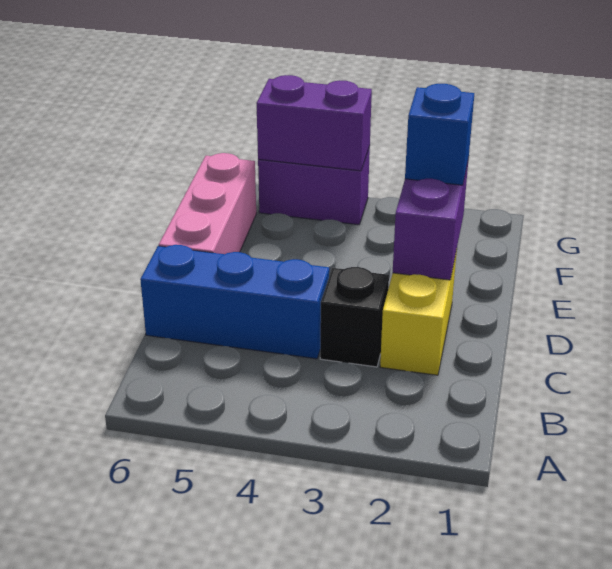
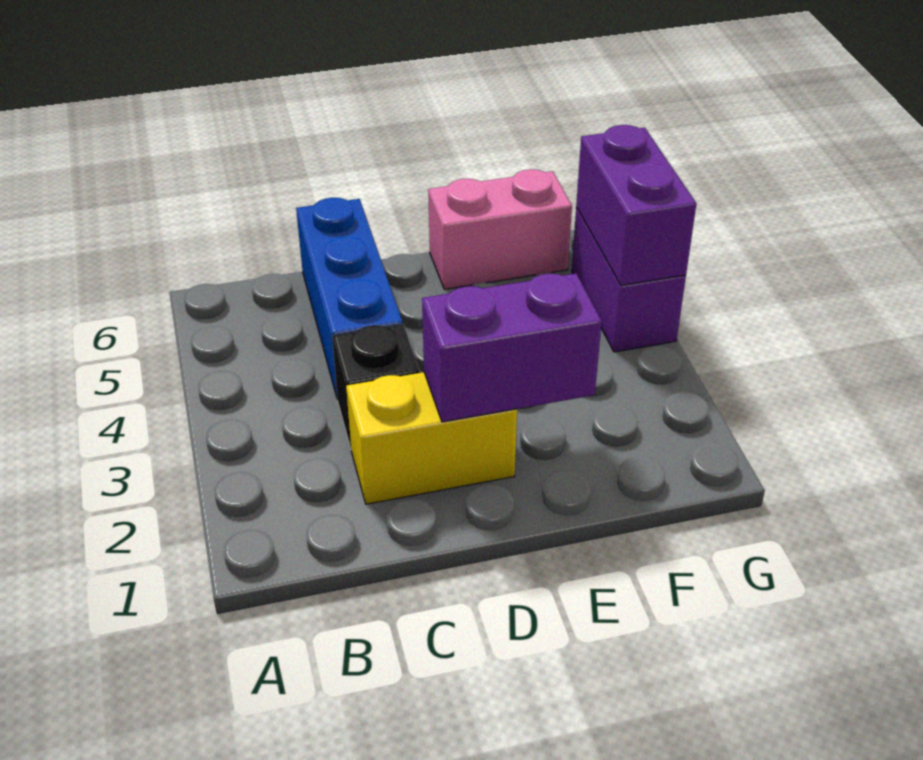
pink brick D6:F6 level 1 -> pink brick E6:F6 level 1
blue brick E2 level 3 -> none

